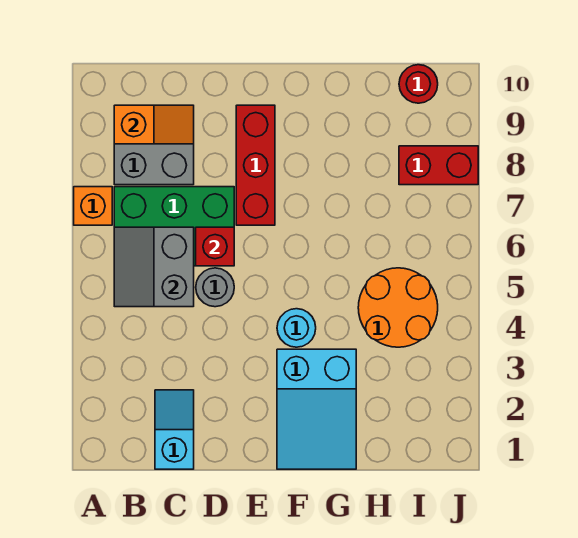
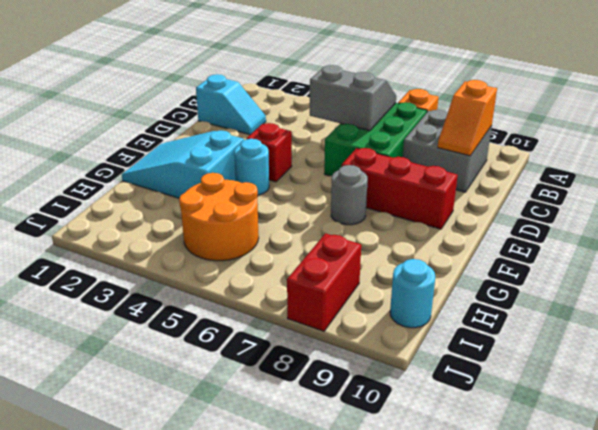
grey round brick D5 level 1 -> grey round brick F7 level 1
red brick D6 level 2 -> red brick E4 level 1
red round brick I10 level 1 -> cyan round brick I10 level 1

